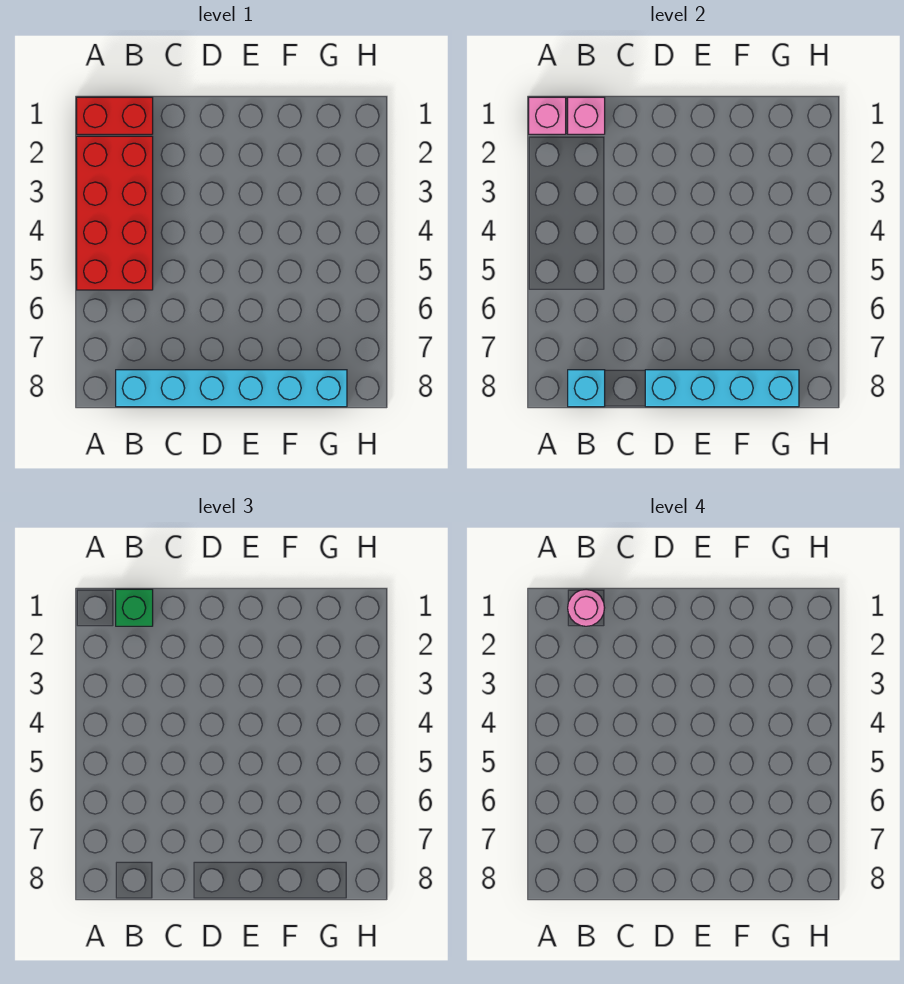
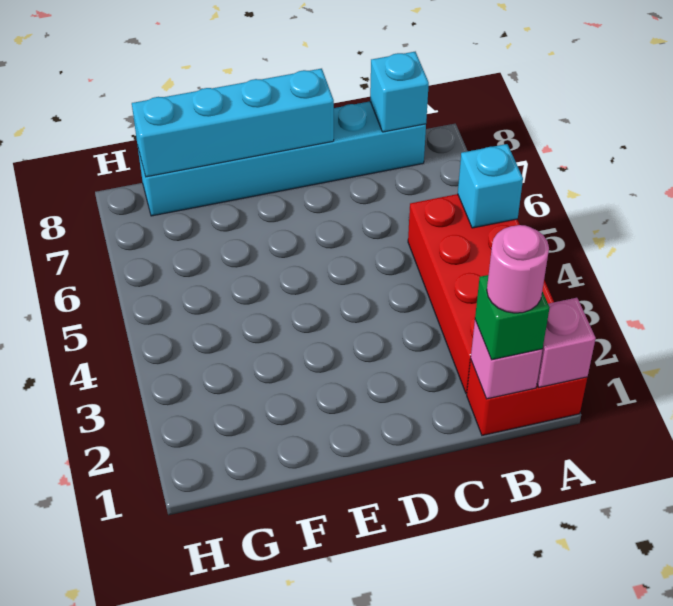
none -> cyan brick A5 level 2

